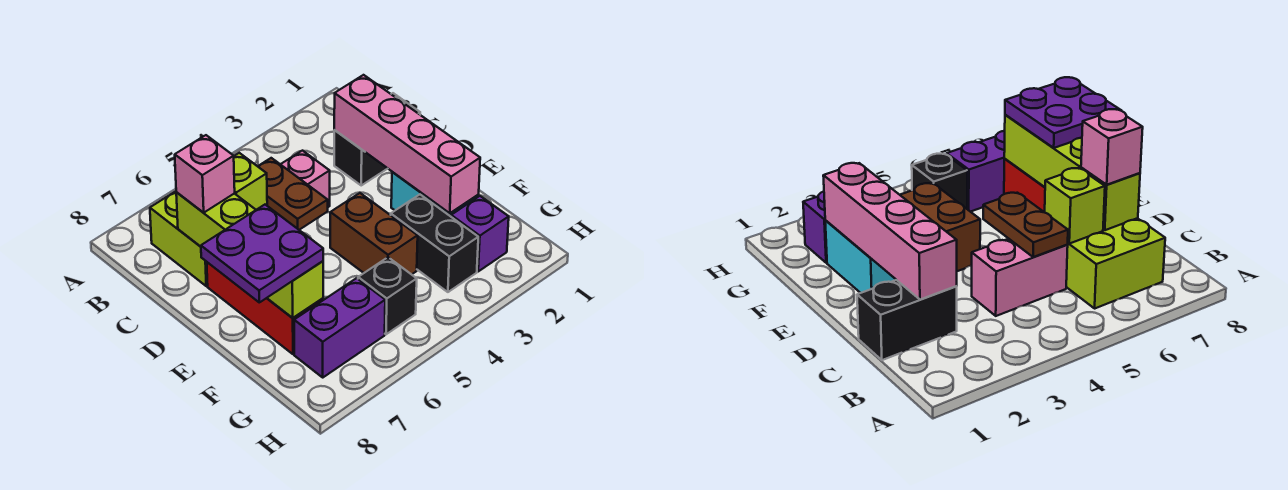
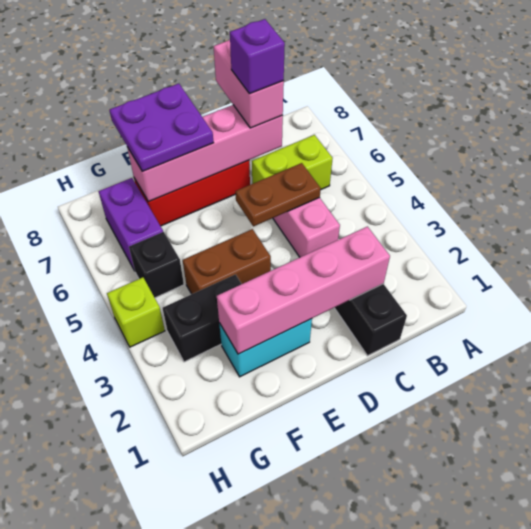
lime brick B6:C7 level 1 -> lime brick B6:C6 level 1
lime brick C6 level 2 -> lime brick H4 level 1
lime brick C7:F7 level 2 -> pink brick C7:F7 level 2
pink brick C7 level 3 -> pink brick C7:C8 level 3
purple brick G2 level 1 -> purple brick C7 level 4

